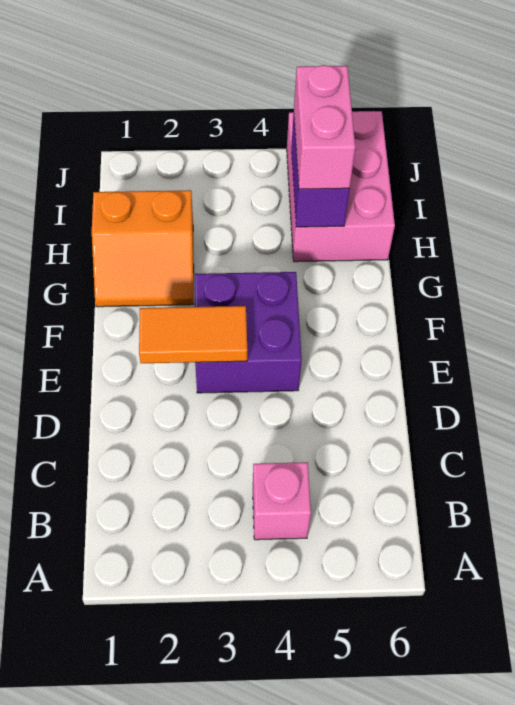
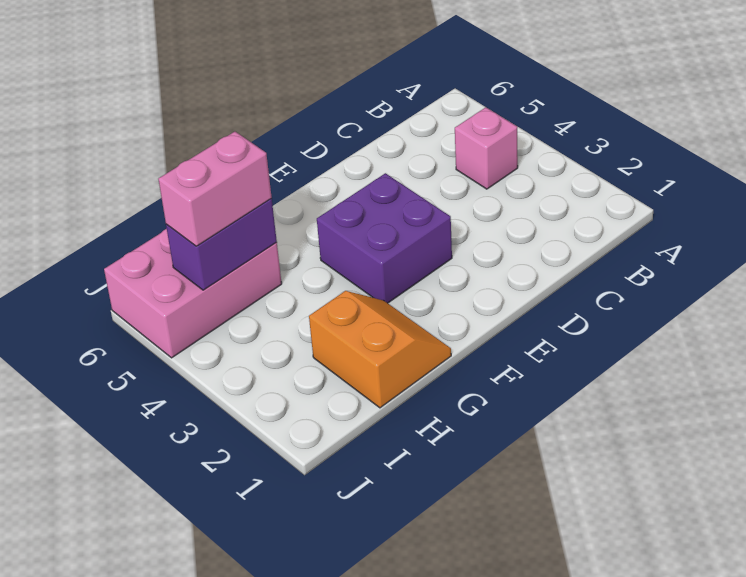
orange tile E2:E3 level 2 -> none

